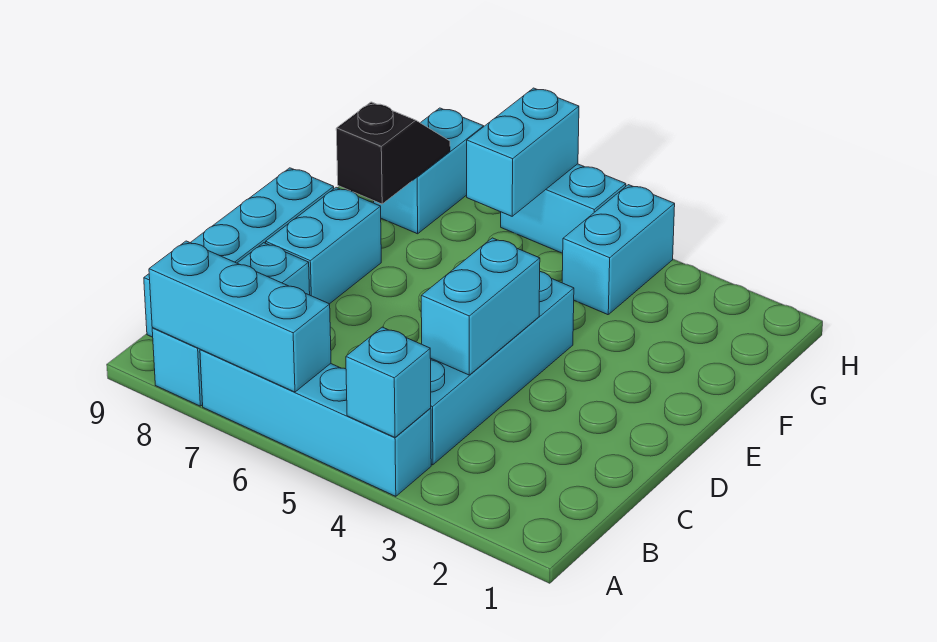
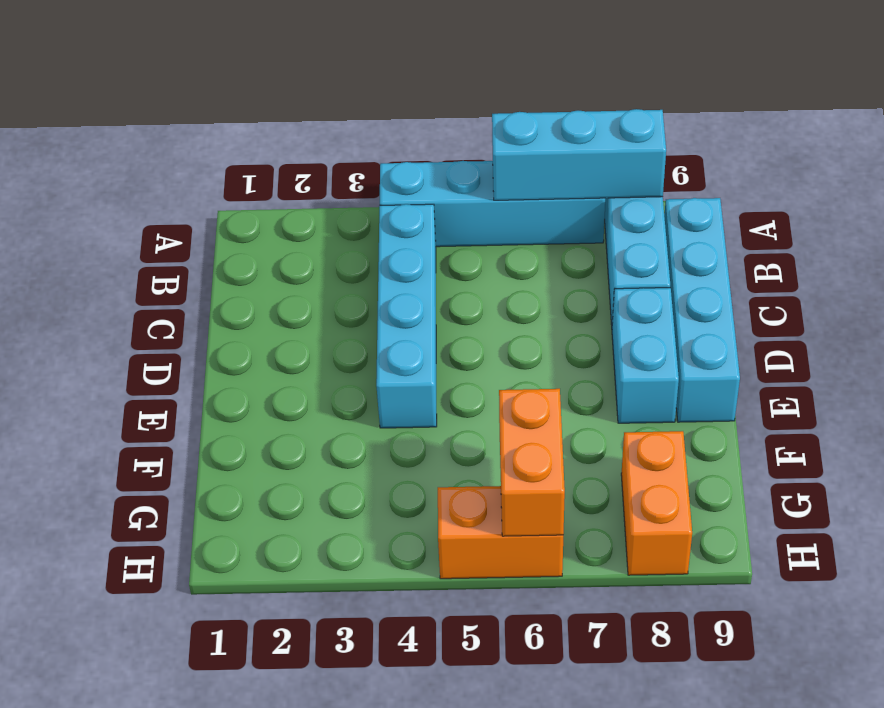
cyan brick A4 level 2 -> none
cyan brick C4:D4 level 2 -> none
black slope F8:G8 level 2 top F -> none
cyan brick G4:H4 level 1 -> none
cyan brick G6:H6 level 2 -> orange brick G6:H6 level 2
cyan brick G8:H8 level 1 -> orange brick G8:H8 level 1
cyan brick H5:H6 level 1 -> orange brick H5:H6 level 1

